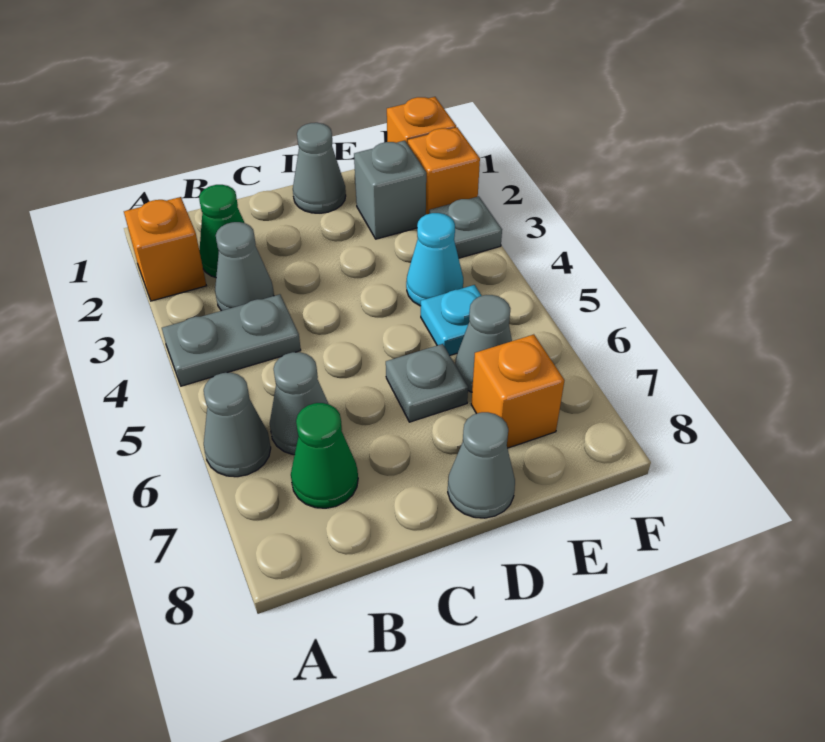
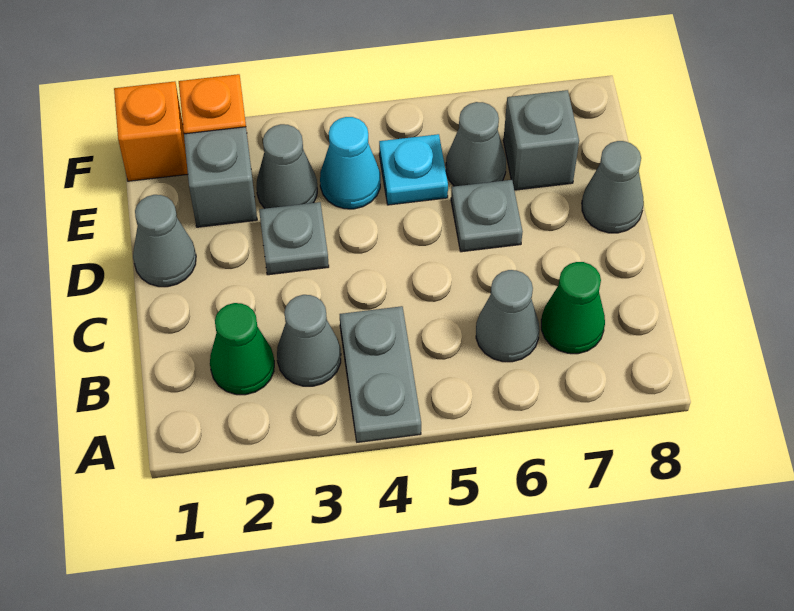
orange brick A2 level 1 -> none
grey cone A6 level 1 -> grey cone E3 level 1
orange brick E7 level 1 -> grey brick E7 level 1
grey plate F3 level 1 -> grey plate D3 level 1

